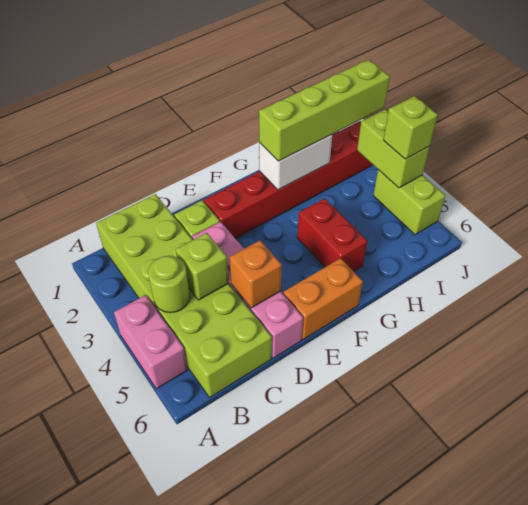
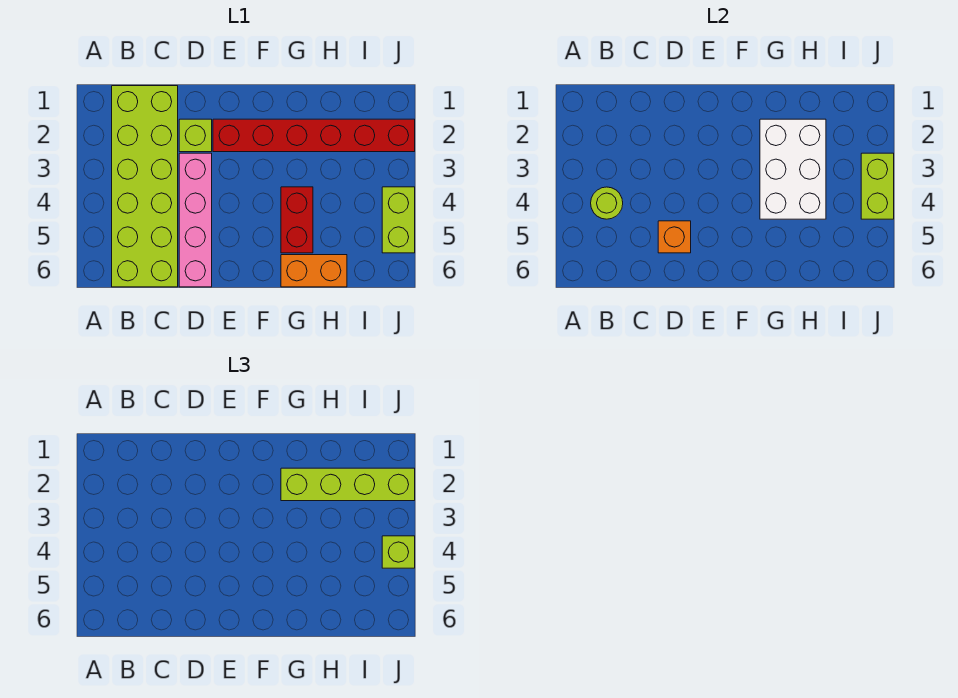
pink brick A4:A5 level 1 -> none
lime brick C4 level 2 -> none
orange brick E6:F6 level 1 -> orange brick G6:H6 level 1
white brick G2:H2 level 2 -> white brick G2:H4 level 2

